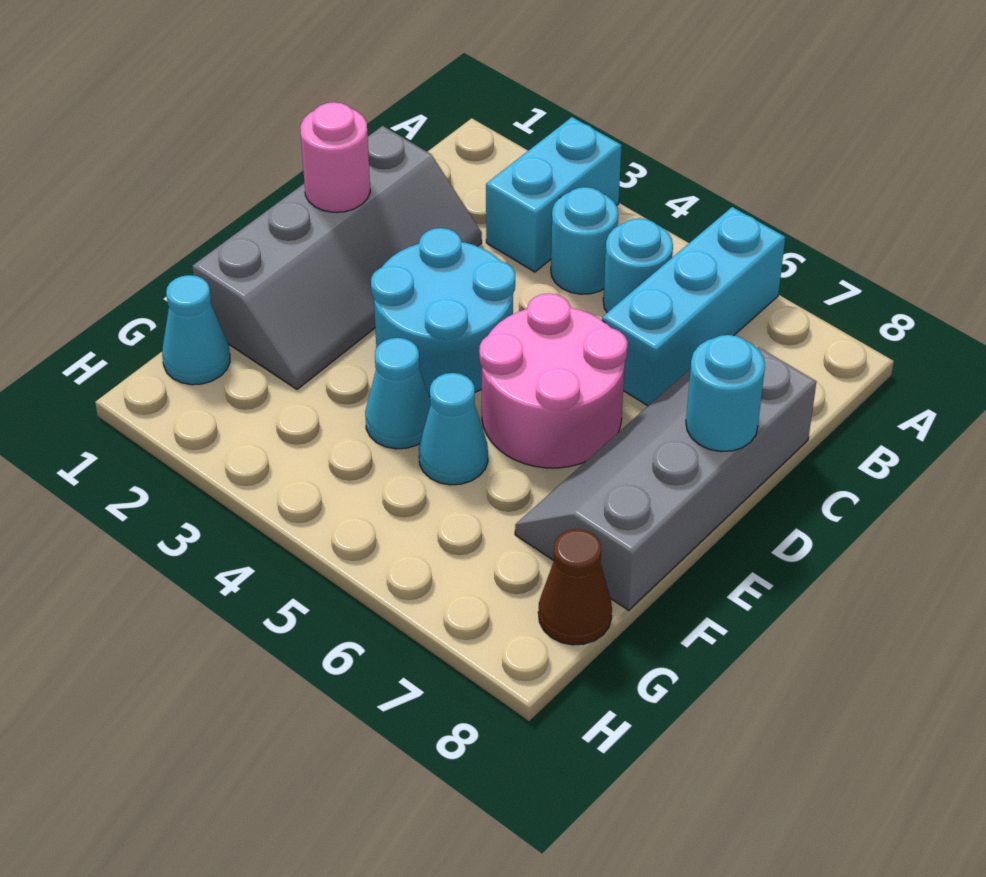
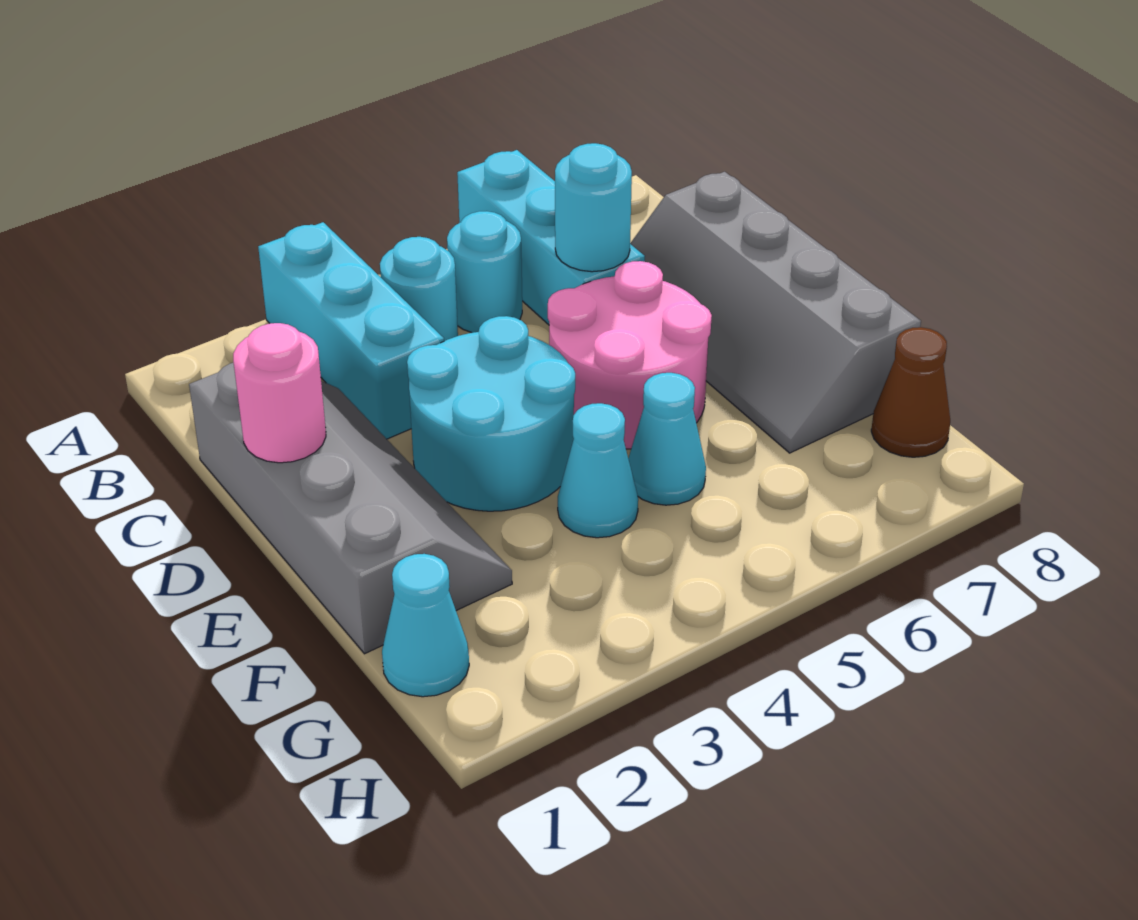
cyan brick A3:B3 level 1 -> cyan brick A3:C3 level 1
cyan round brick D8 level 2 -> cyan round brick C6 level 2

